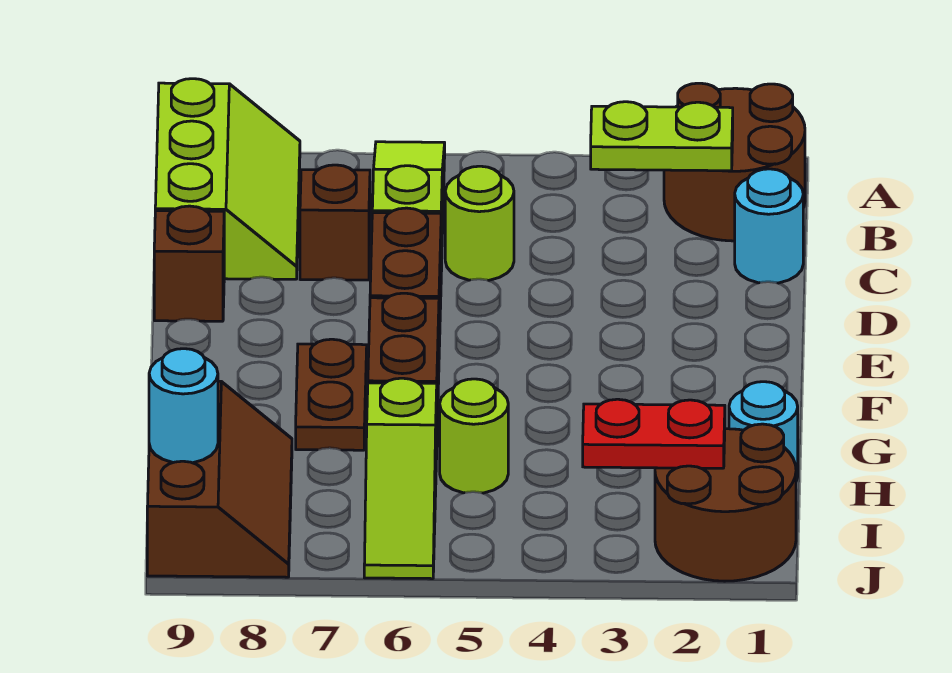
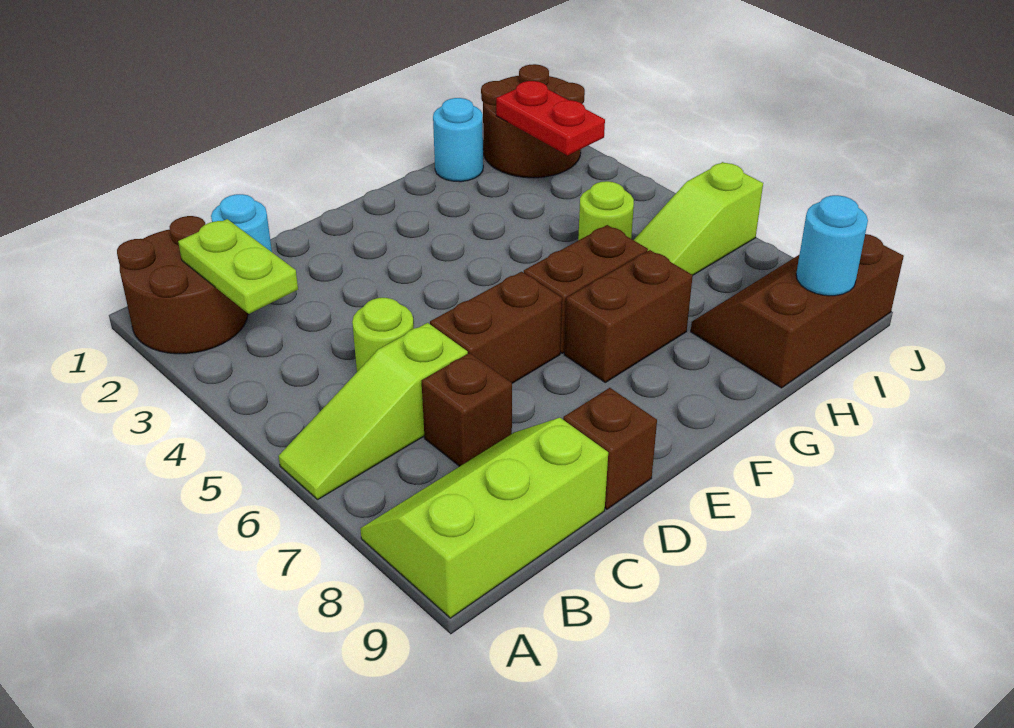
brown plate F7:G7 level 1 -> brown brick F7:G7 level 1
lime slope H6:J6 level 1 top H -> lime slope H6:J6 level 1 top J

